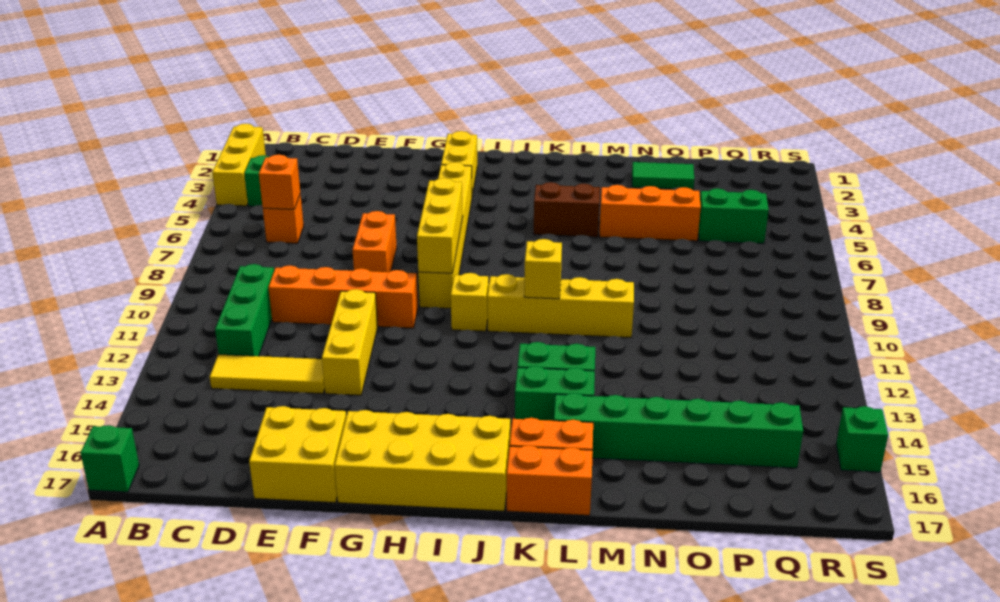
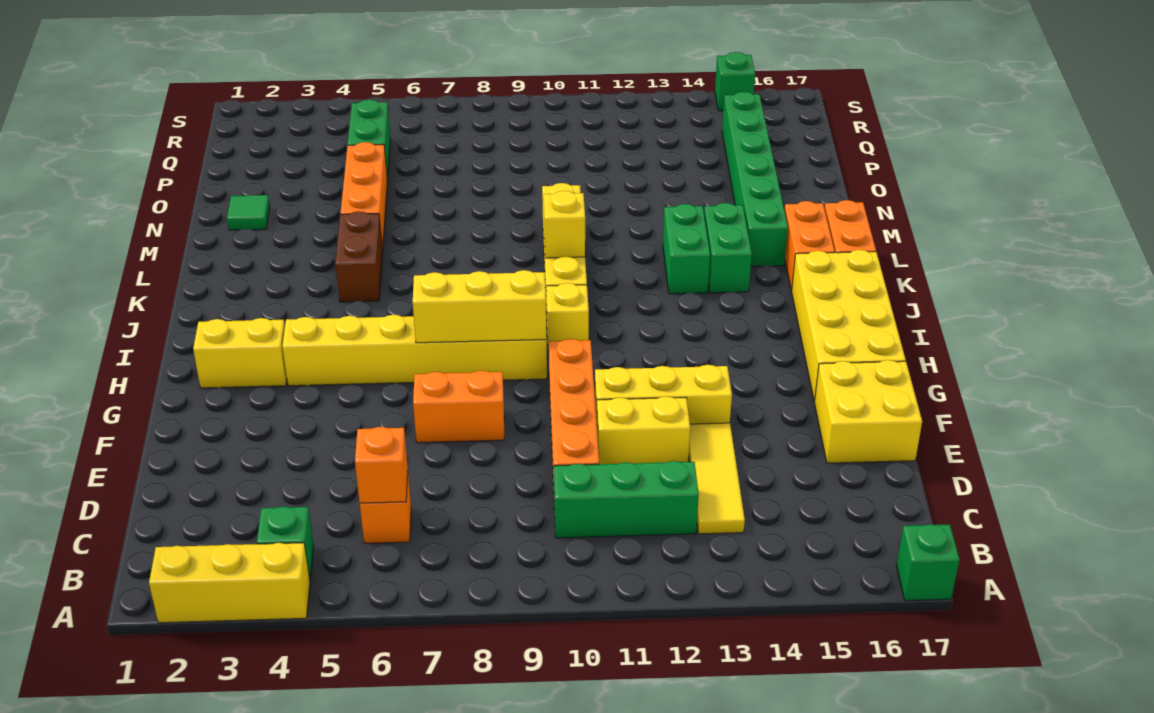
none -> yellow brick E11:E12 level 1
green tile N2:O2 level 1 -> green tile N2 level 1

